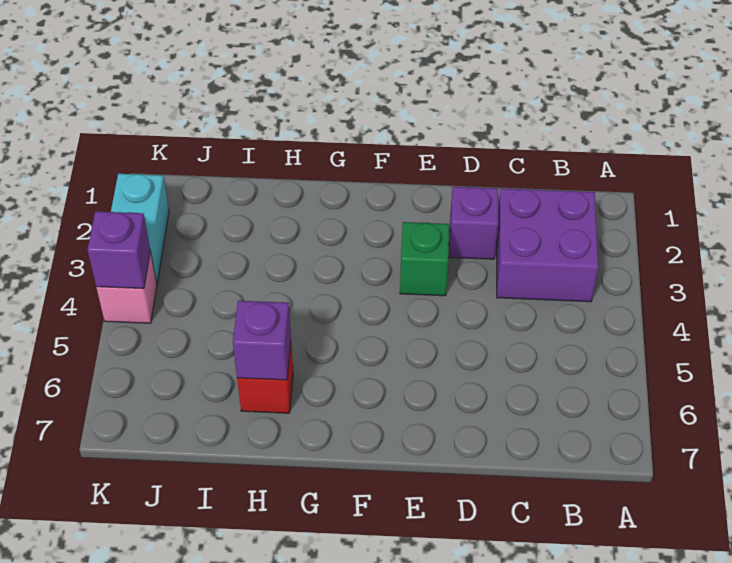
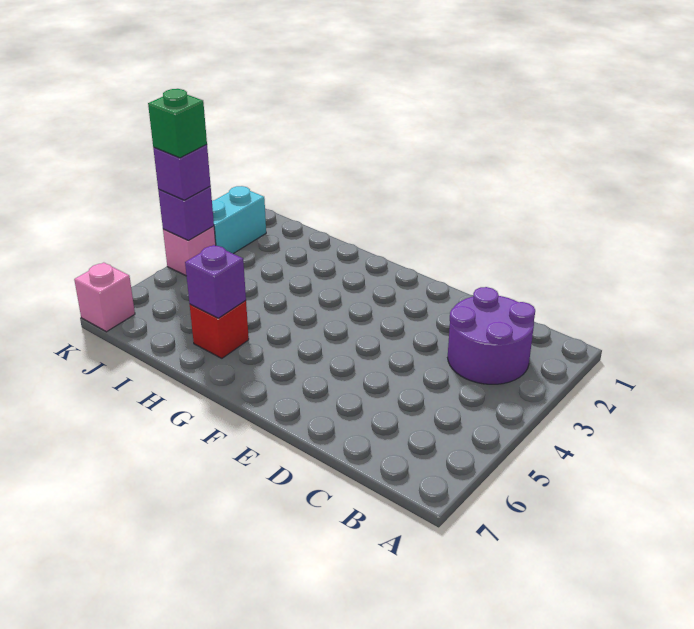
purple brick B2:C3 level 1 -> purple round brick B2:C3 level 1
purple brick D2 level 1 -> purple brick K4 level 3
green brick E3 level 1 -> green brick K4 level 4
none -> pink brick K7 level 1

